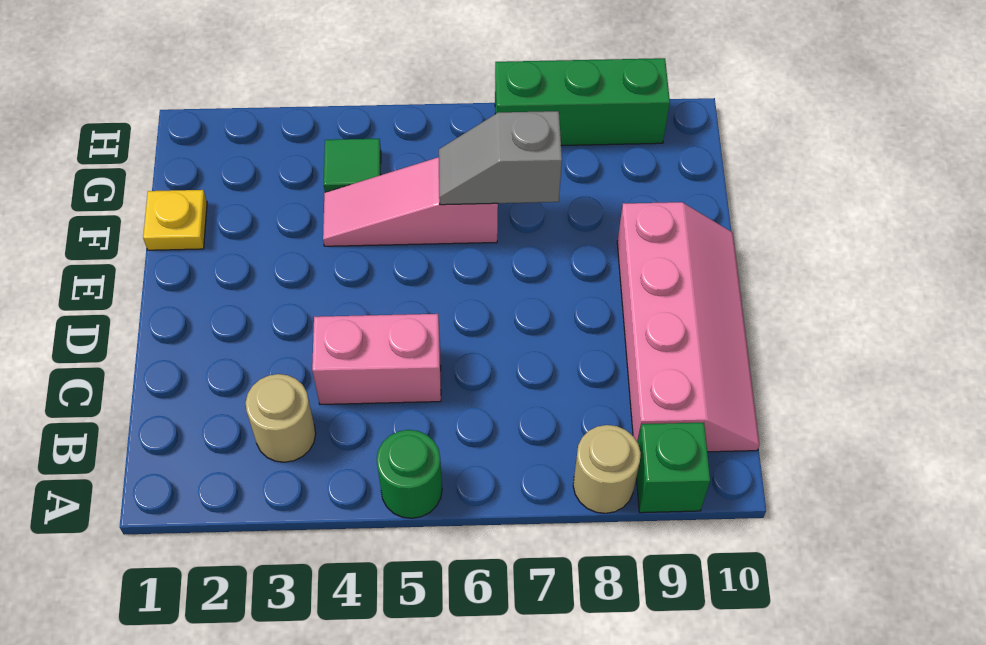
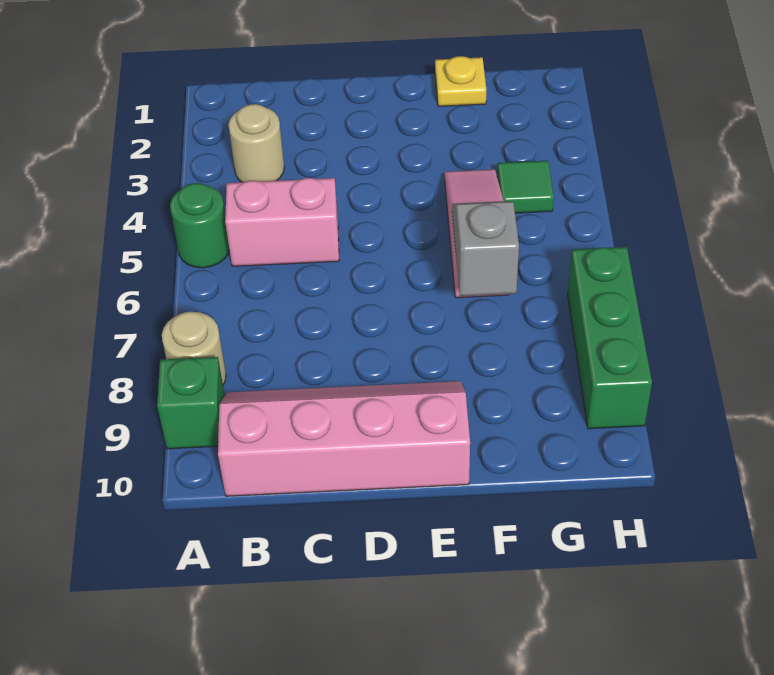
pink slope B9:E10 level 1 top 9 -> pink slope B9:E10 level 1 top 10
pink brick C4:C5 level 1 -> pink brick B5:C5 level 1

